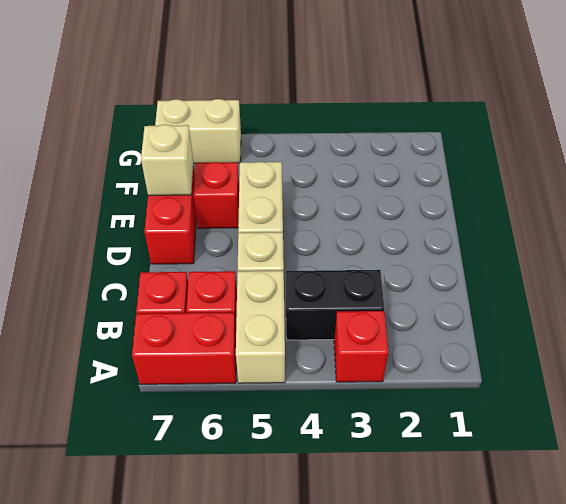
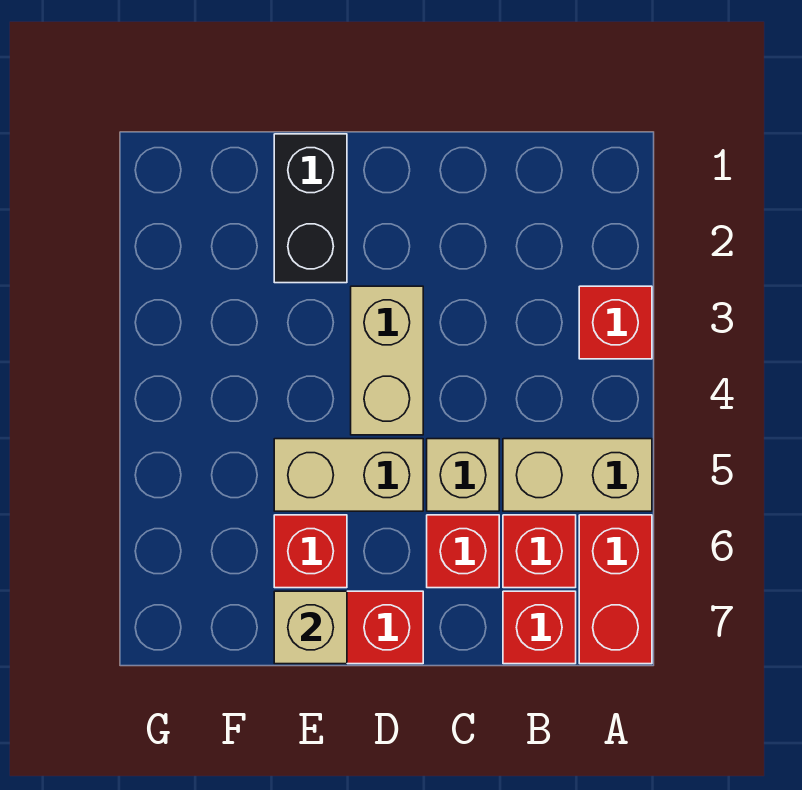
black brick B3:B4 level 1 -> black brick E1:E2 level 1
none -> red brick C6 level 1
tan brick G6:G7 level 1 -> tan brick D3:D4 level 1

